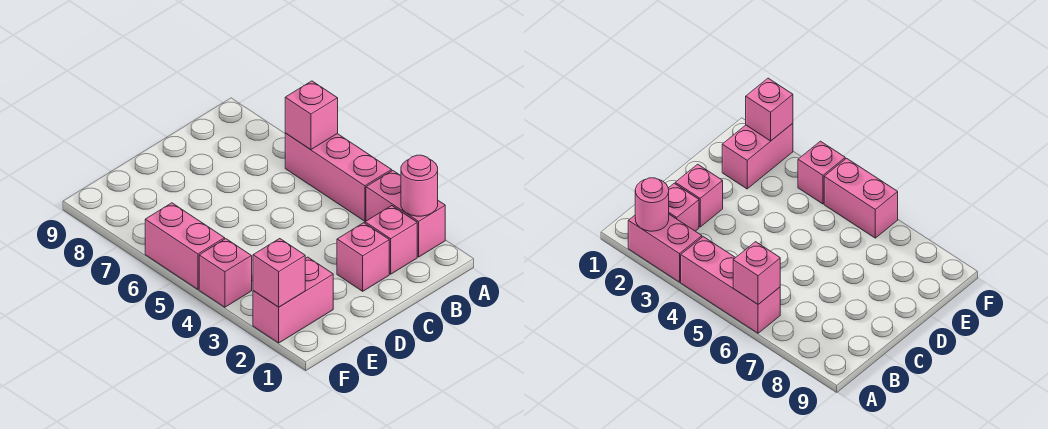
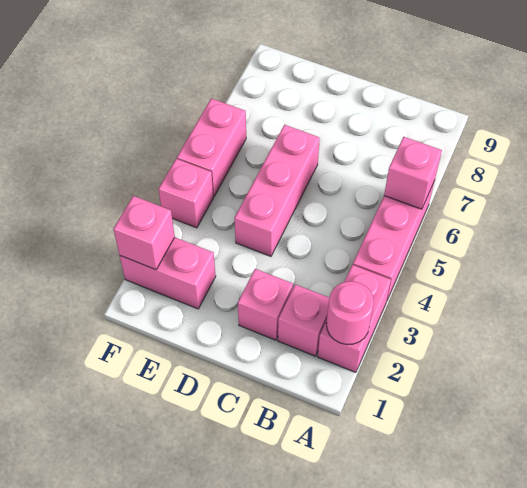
none -> pink brick D4:D6 level 1

